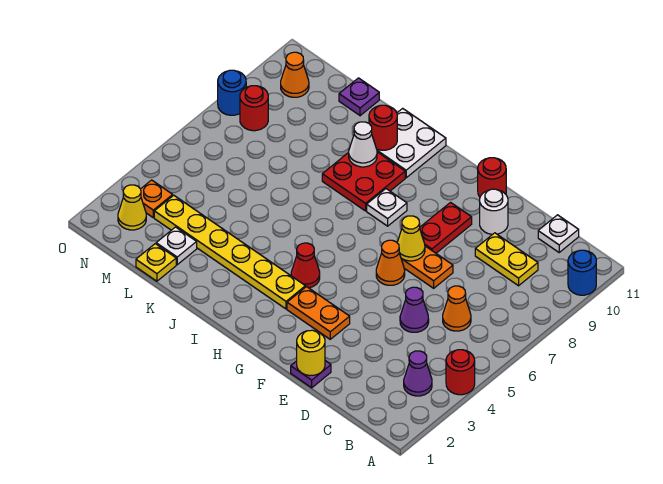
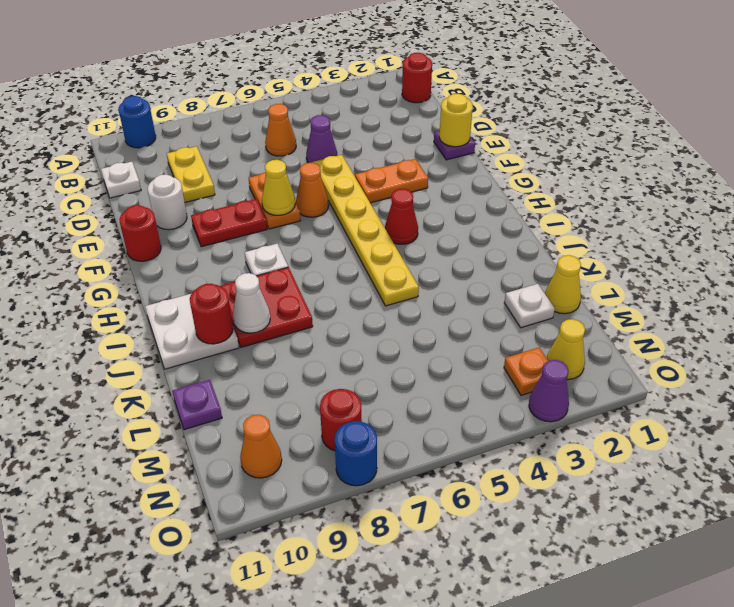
red round brick A4 level 1 -> red round brick B1 level 1
purple cone B3 level 1 -> purple cone O3 level 1
orange plate F3:G3 level 1 -> orange plate F3:F4 level 1
yellow plate H3:M3 level 1 -> yellow plate E5:J5 level 1
yellow plate L1 level 1 -> yellow cone L1 level 1

